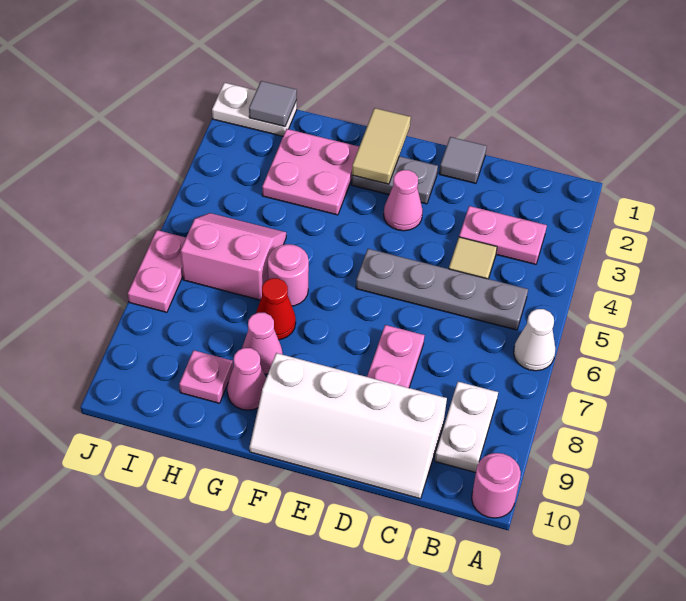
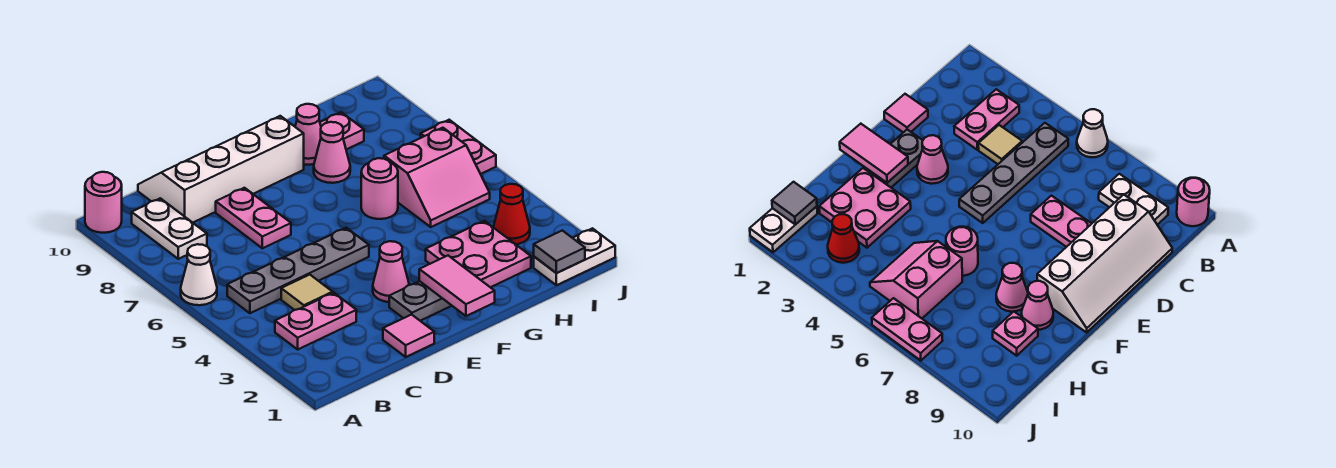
grey tile D1 level 1 -> pink tile D1 level 1
tan tile F1:F2 level 2 -> pink tile F1:F2 level 2
red cone G7 level 1 -> red cone I3 level 1

